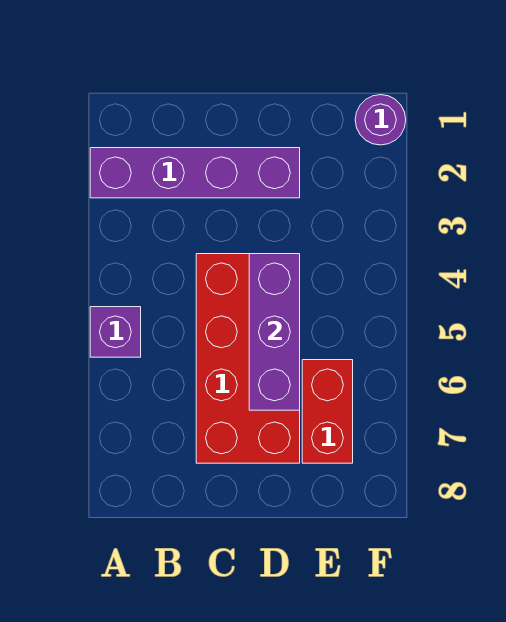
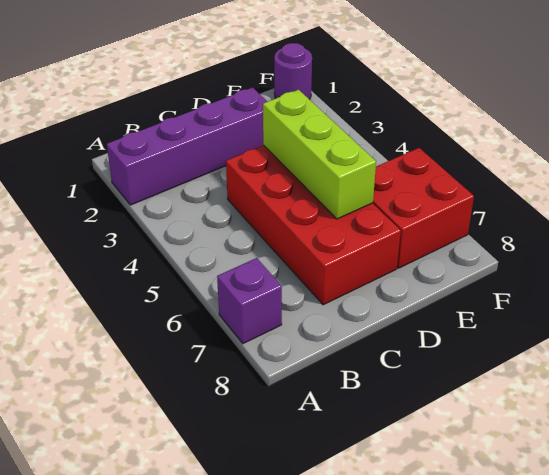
purple brick A5 level 1 -> purple brick A7 level 1
purple brick D4:D6 level 2 -> lime brick D4:D6 level 2
red brick E6:E7 level 1 -> red brick E6:F7 level 1

